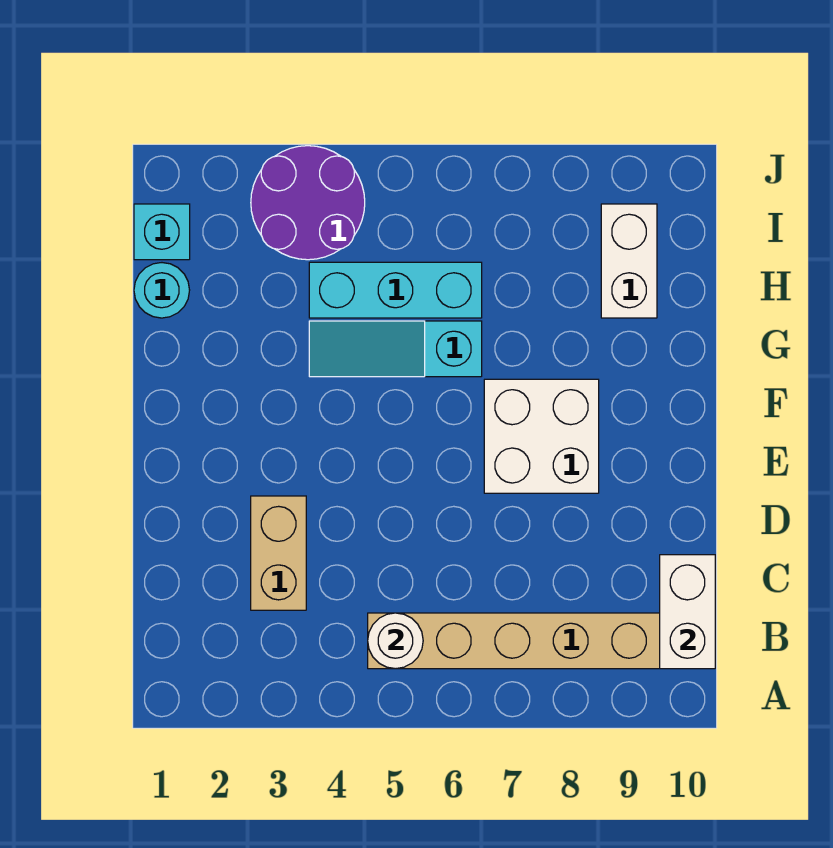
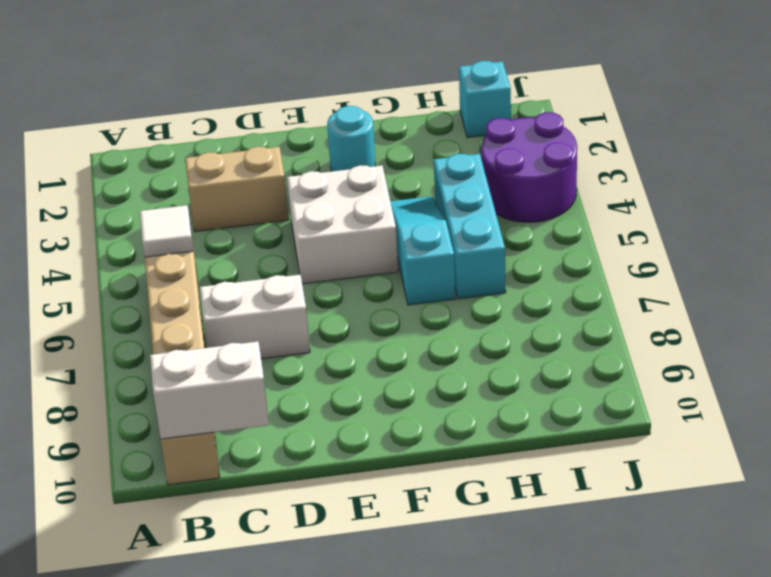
white round brick B5 level 2 -> white tile B5 level 2
white brick E7:F8 level 1 -> white brick E4:F5 level 1
cyan round brick H1 level 1 -> cyan round brick F2 level 1
white brick H9:I9 level 1 -> white brick C7:D7 level 1

